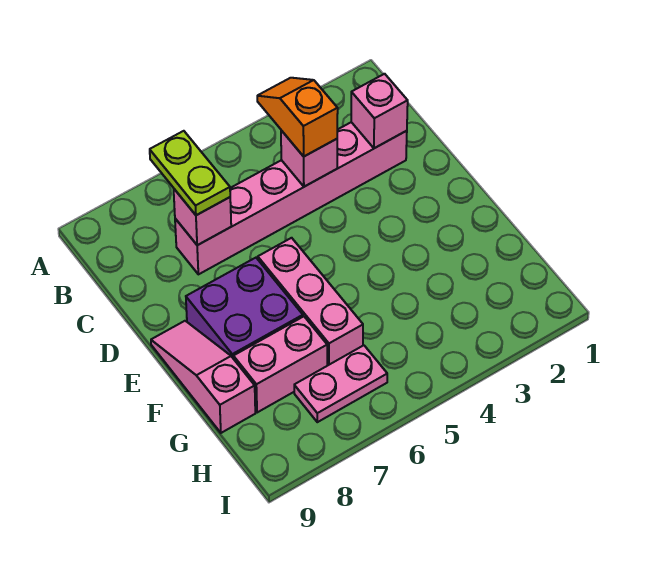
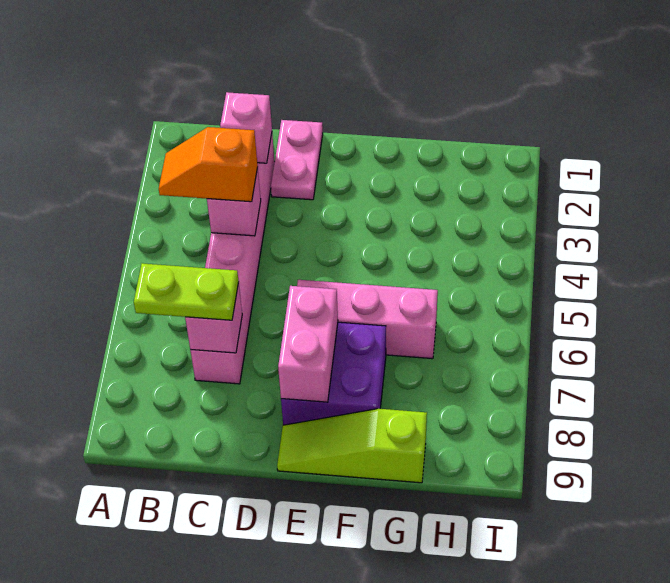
pink slope E9:G9 level 1 top G -> lime slope E9:G9 level 1 top G
pink brick G7:G8 level 1 -> pink brick E7:E8 level 2
pink plate H6:H7 level 1 -> pink plate D1:D2 level 1

